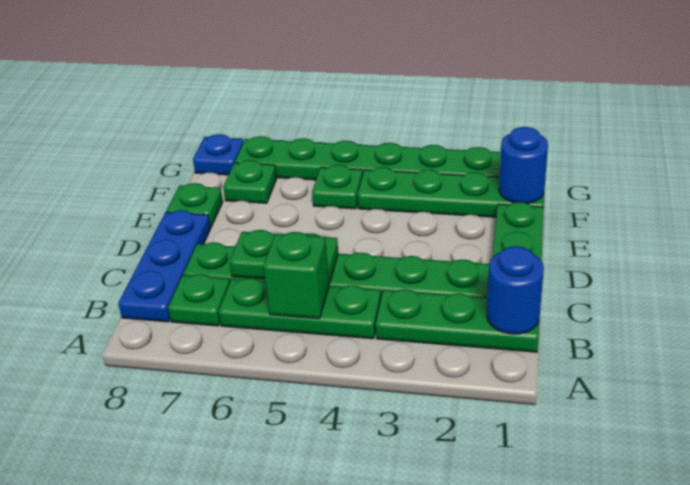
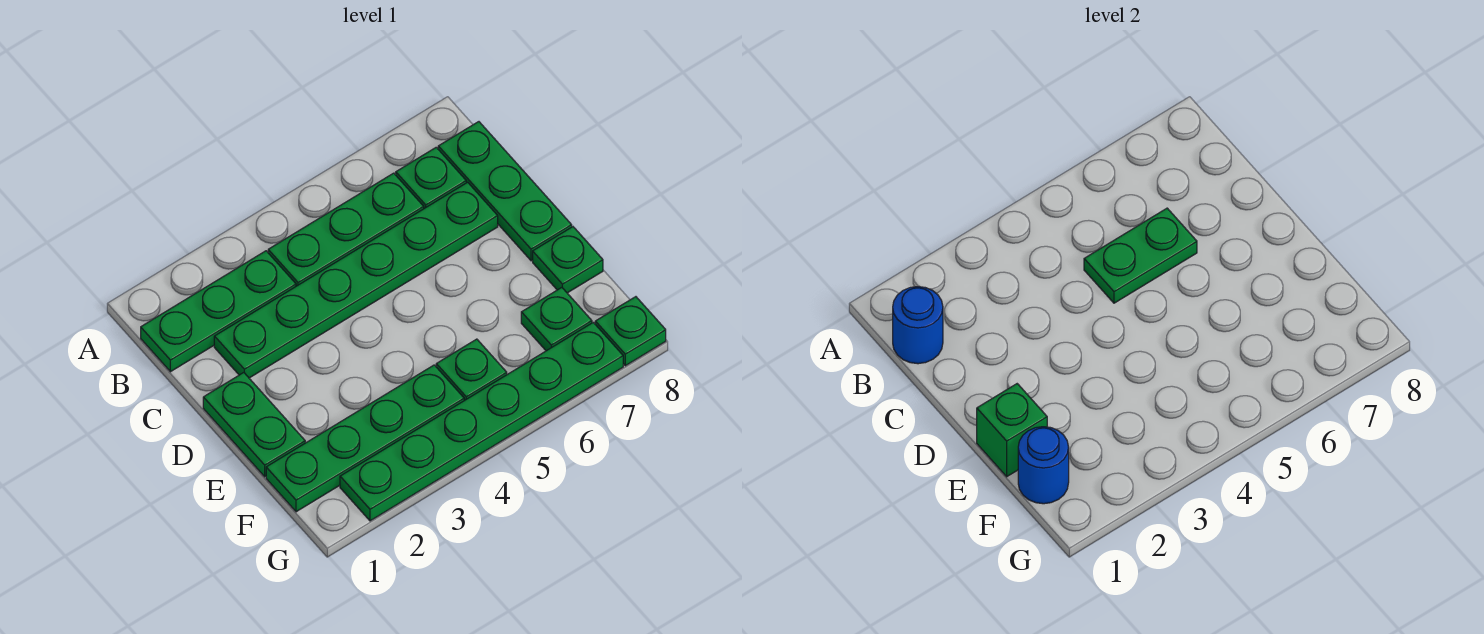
green brick B5 level 2 -> green brick E1 level 2
blue plate B8:D8 level 1 -> green plate B8:D8 level 1
blue plate G8 level 1 -> green plate G8 level 1

